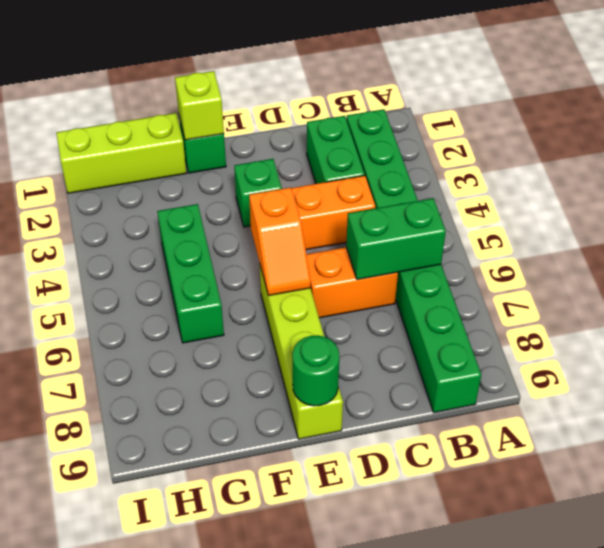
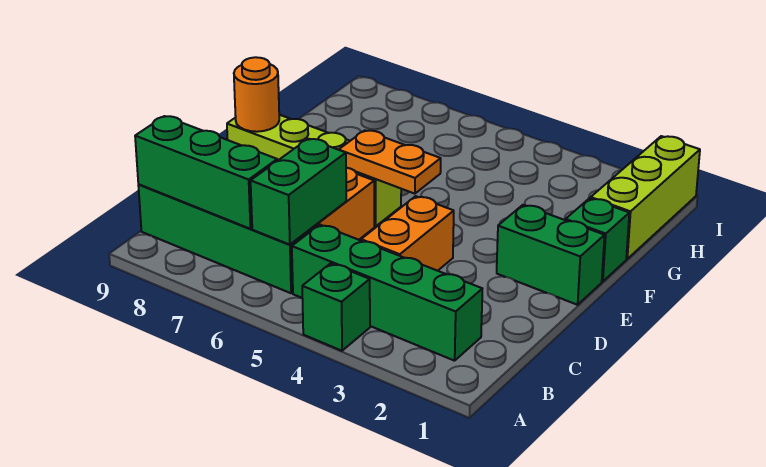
green brick C2:C3 level 1 -> green brick E1:E2 level 1
green brick E3 level 1 -> green brick A4 level 1
orange slope E5:E6 level 2 top 5 -> orange plate E5:E6 level 2
green round brick E9 level 2 -> orange round brick E9 level 2
lime brick F1 level 2 -> none
green brick G4:G6 level 1 -> green brick B7:B9 level 2

